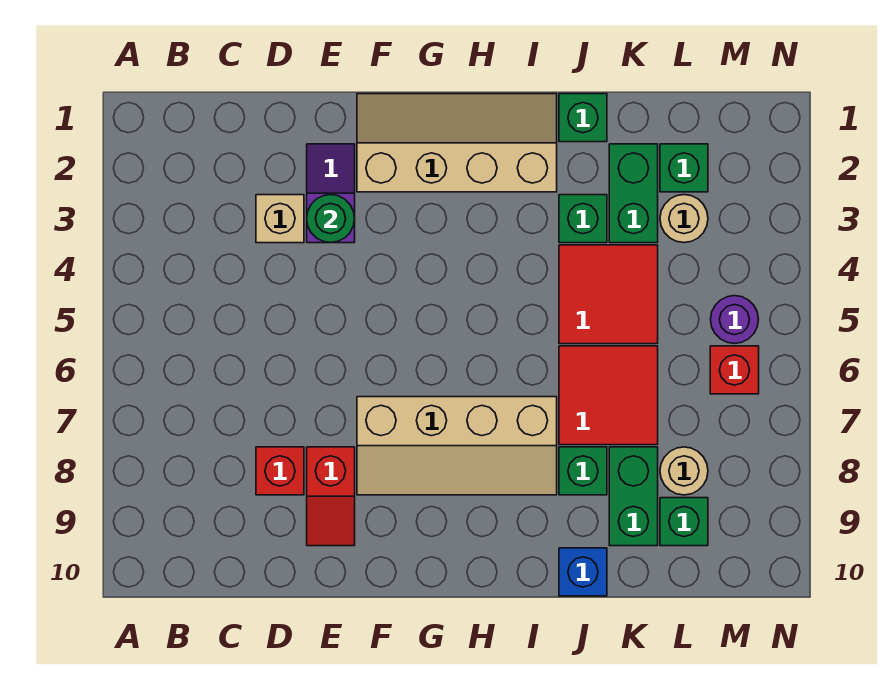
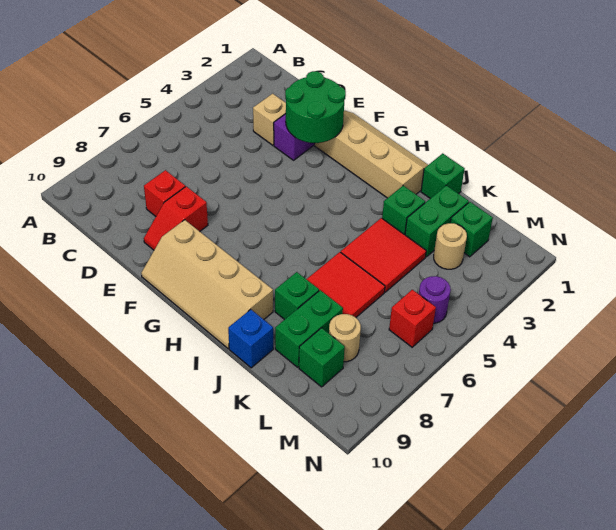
green round brick E3 level 2 -> green round brick E2:F3 level 2
tan slope F7:I8 level 1 top 7 -> tan slope F9:I10 level 1 top 9

